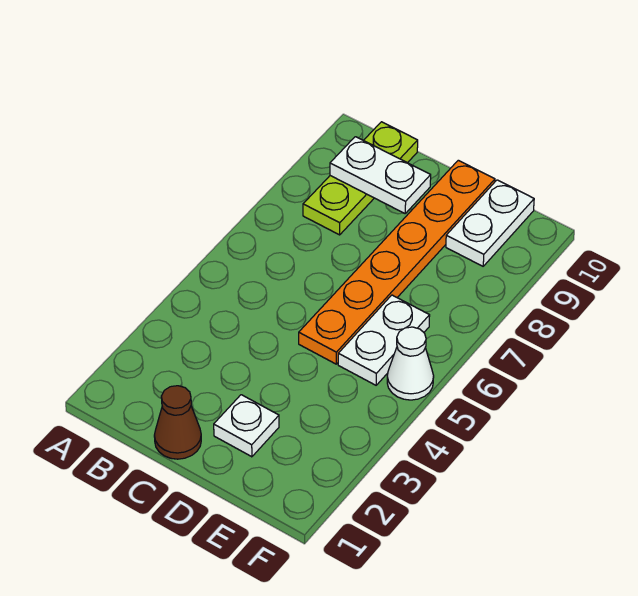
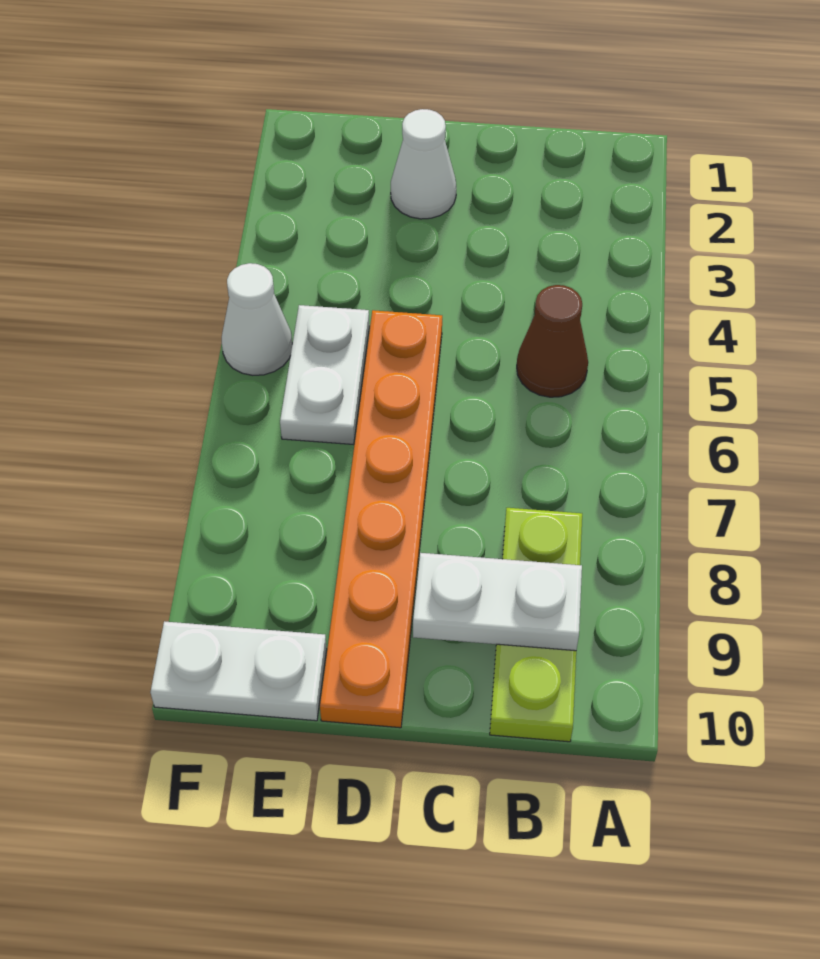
brown cone C1 level 1 -> brown cone B5 level 1
white plate D2 level 1 -> white cone D2 level 1
white plate E9:E10 level 1 -> white plate E10:F10 level 1

